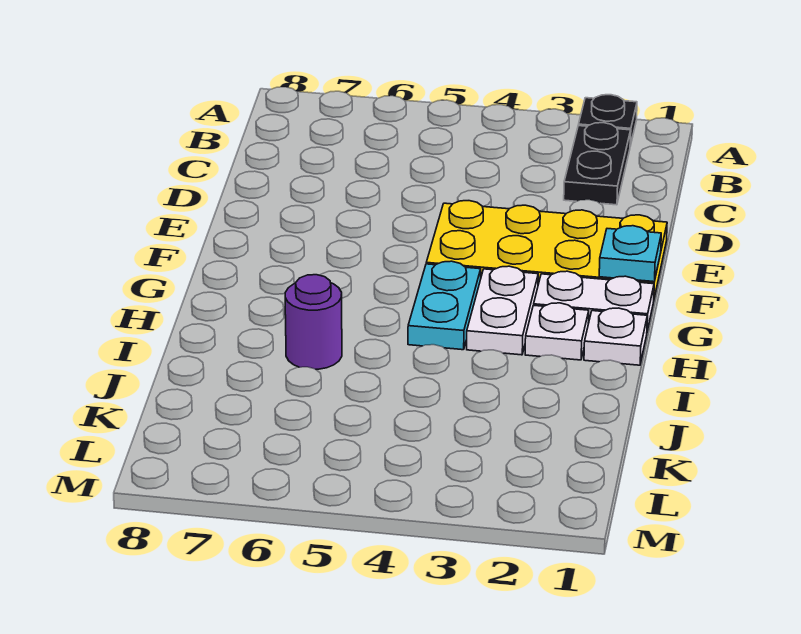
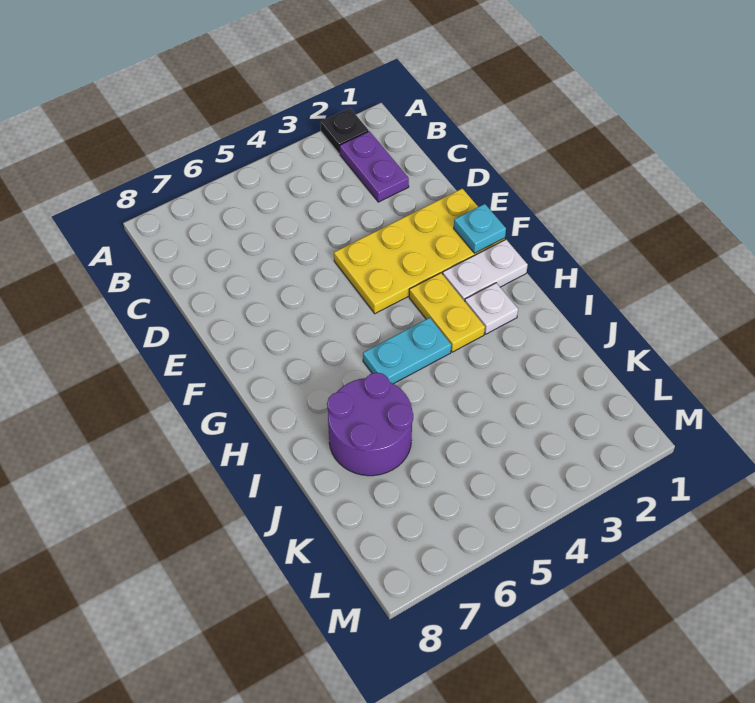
black plate B2:C2 level 1 -> purple plate B2:C2 level 1
white plate G3:H3 level 1 -> yellow plate G3:H3 level 1
cyan plate G4:H4 level 1 -> cyan plate H4:H5 level 1
white plate H1 level 1 -> none
purple round brick I6 level 1 -> purple round brick I6:J7 level 1

